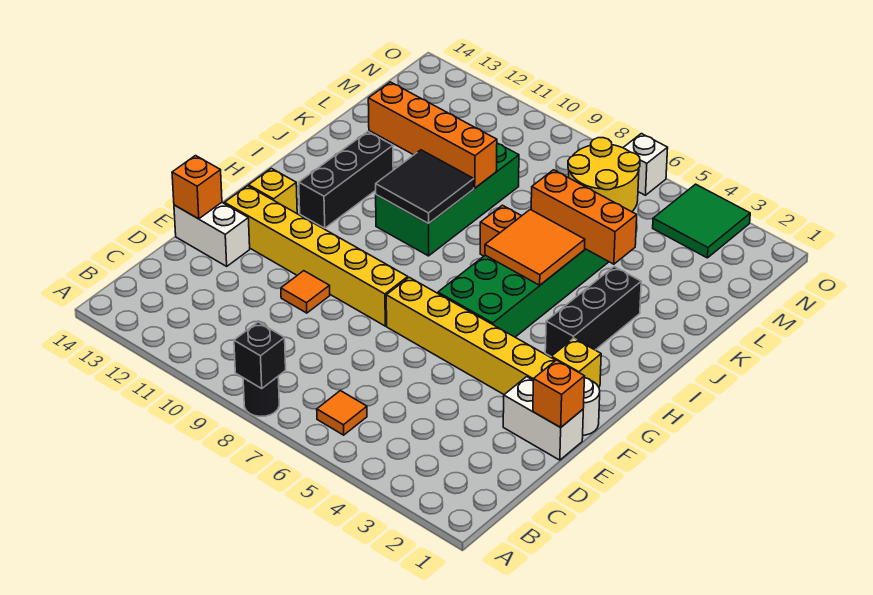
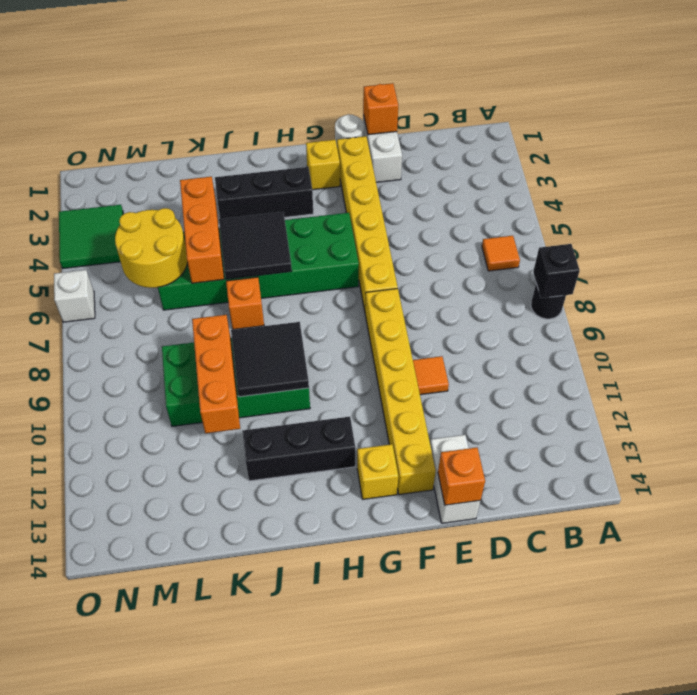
orange tile I5:J6 level 2 -> black tile I5:J6 level 2
orange brick K9:K12 level 2 -> orange brick K9:K11 level 2

